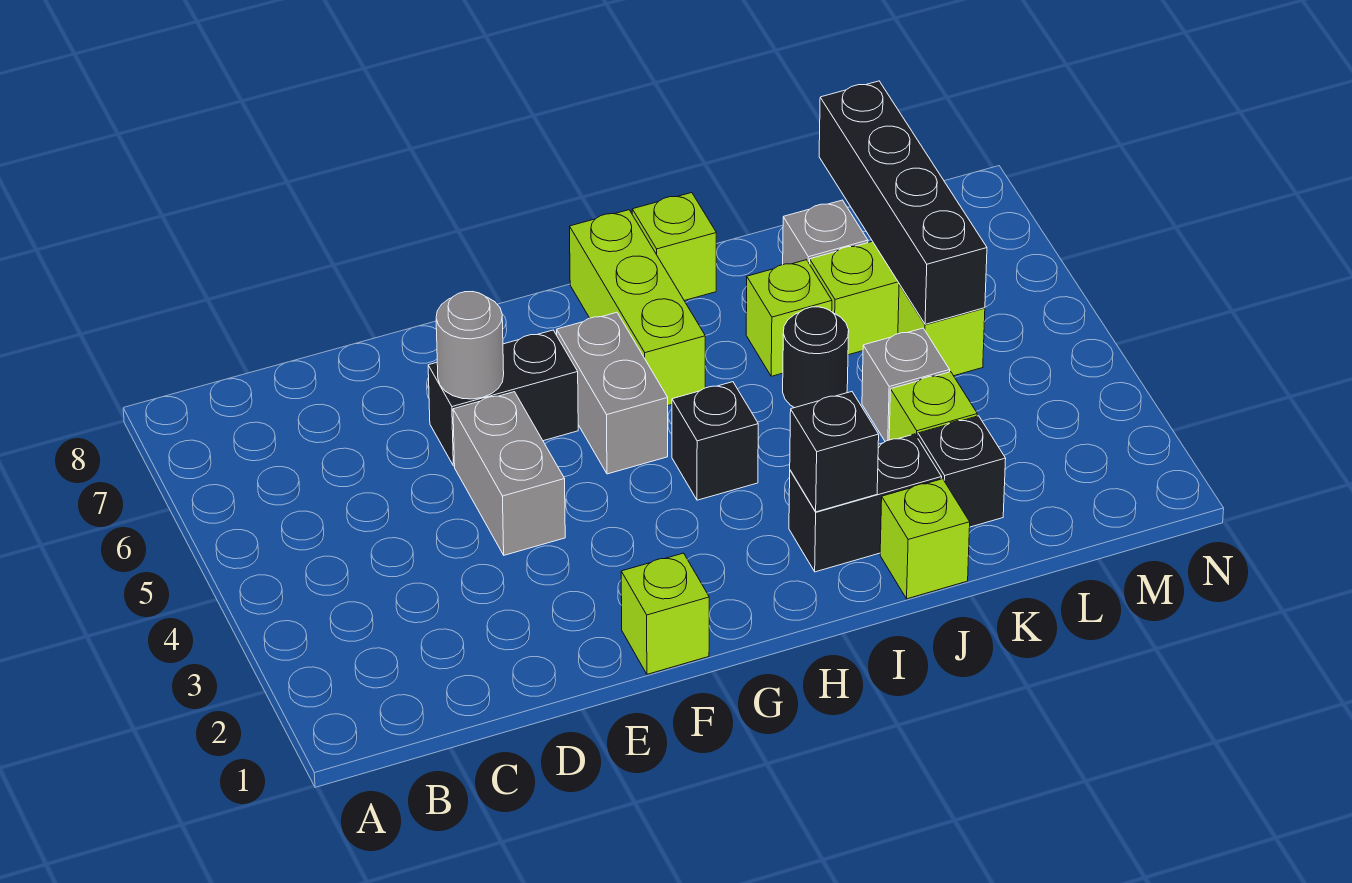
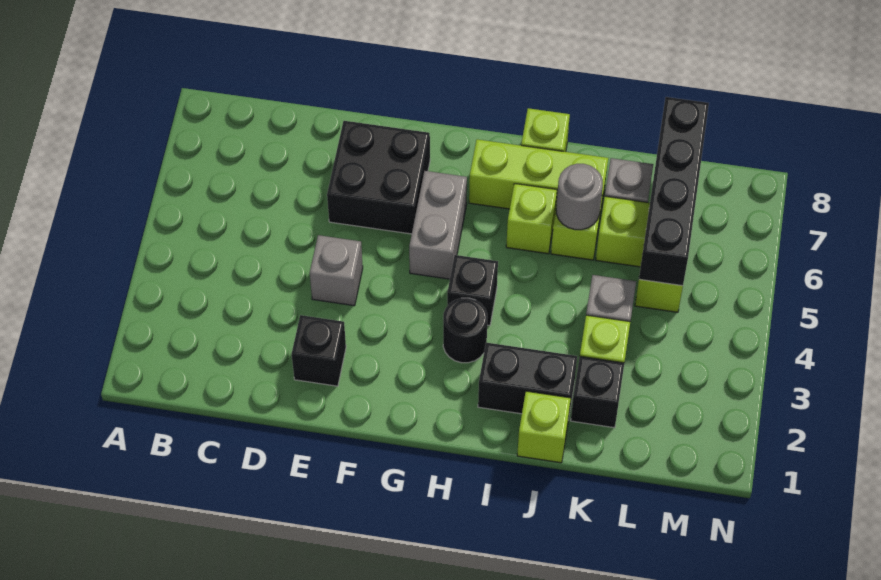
grey brick E4:E5 level 1 -> grey brick E4 level 1
black brick E6:F6 level 1 -> black brick E6:F7 level 1
grey round brick E6 level 2 -> grey round brick J6 level 2
lime brick F1 level 1 -> lime brick I6 level 1
lime brick H6:H8 level 1 -> lime brick H7:J7 level 1
black brick I2 level 2 -> black brick E2 level 1
black round brick J5 level 1 -> black round brick H3 level 1

